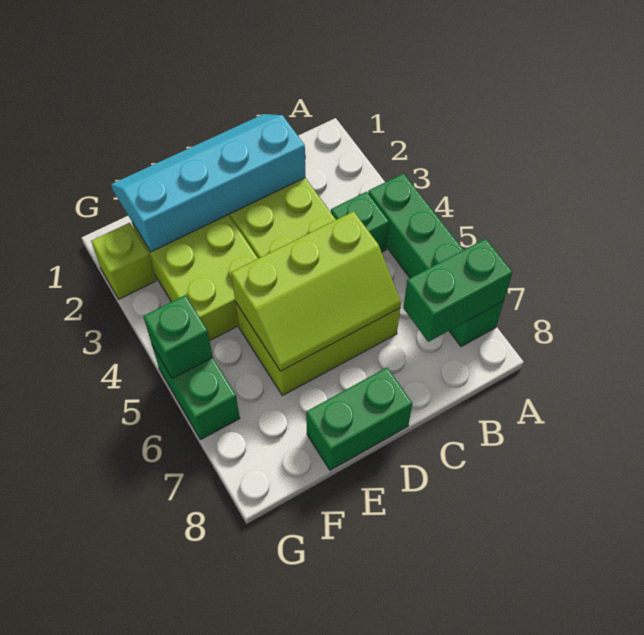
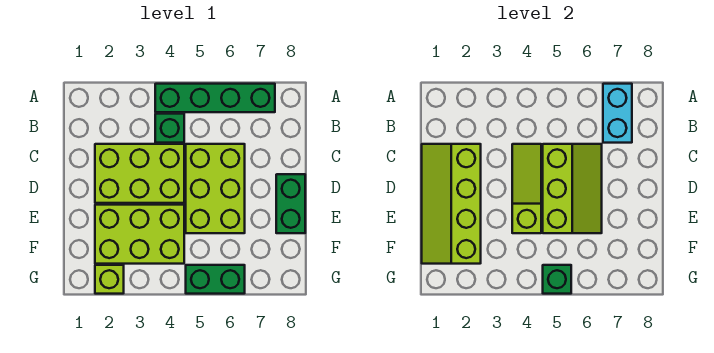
green brick A7:B7 level 2 -> cyan brick A7:B7 level 2
cyan slope C1:F2 level 2 top 2 -> lime slope C1:F2 level 2 top 2
none -> lime slope C4:E4 level 2 top E

